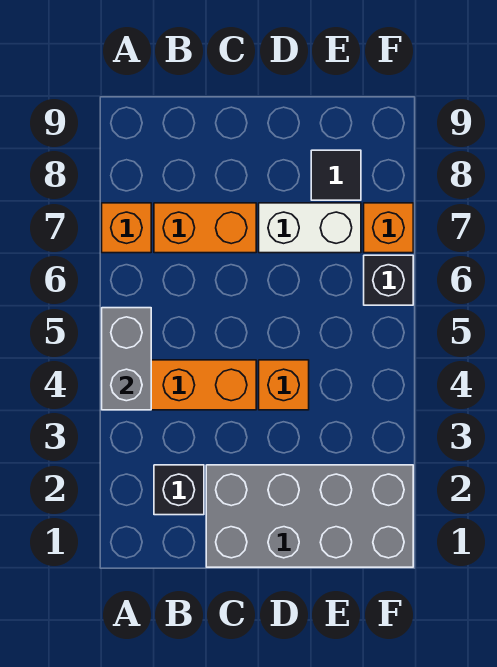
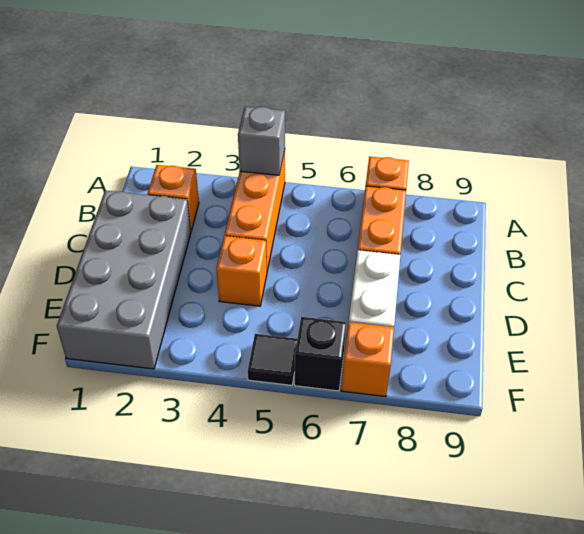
grey brick A4:A5 level 2 -> grey brick A4 level 2
black brick B2 level 1 -> orange brick B2 level 1
black tile E8 level 1 -> black tile F5 level 1

